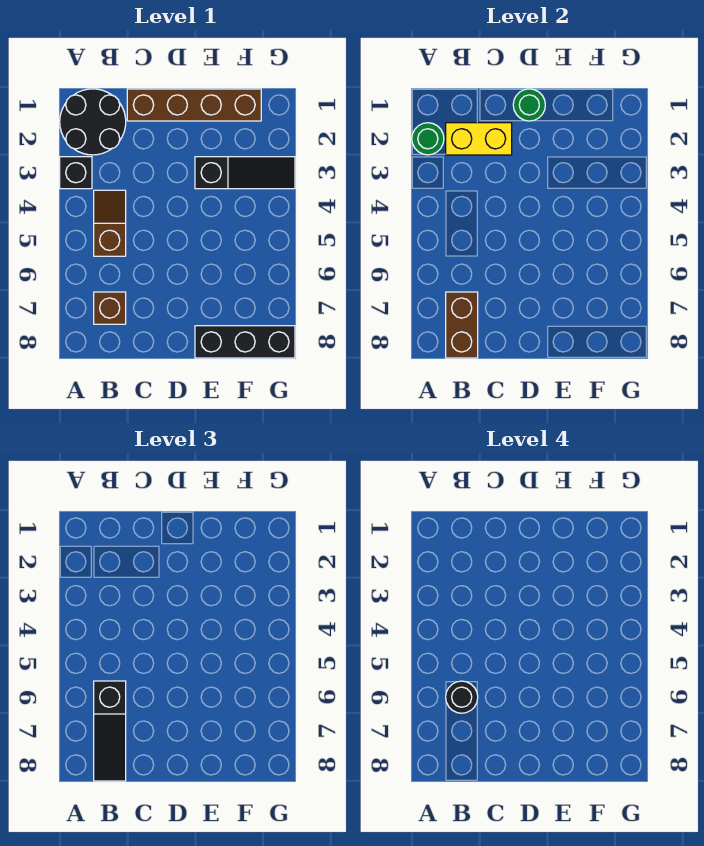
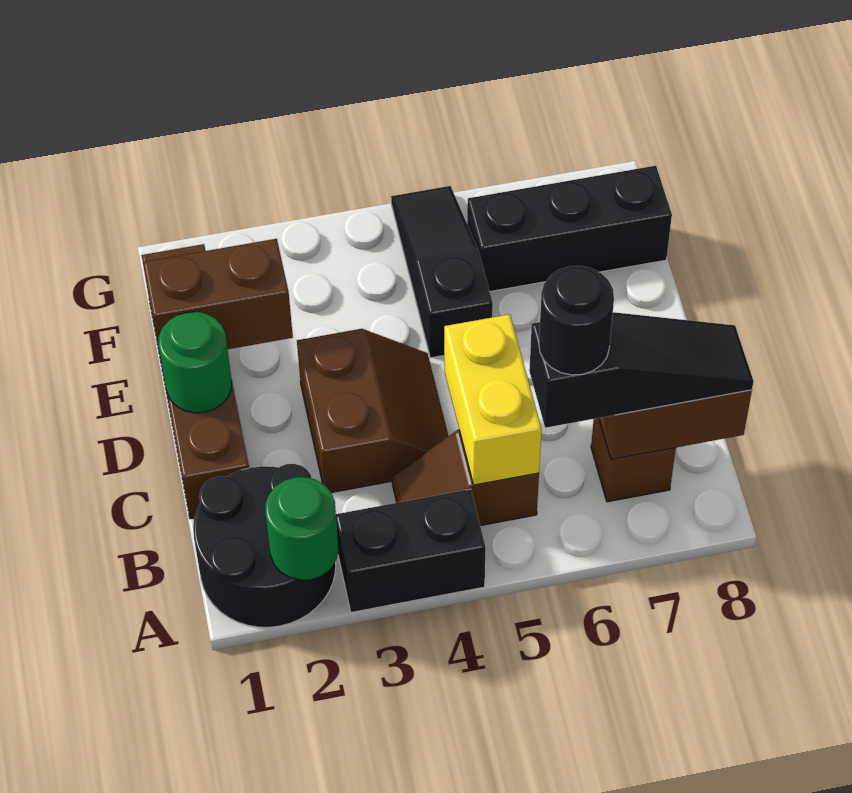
black brick A3 level 1 -> black brick A3:A4 level 1
yellow brick B2:C2 level 2 -> yellow brick B5:C5 level 2
none -> brown slope C3:D4 level 1 top 3
none -> brown brick E1:E2 level 2
black slope E3:G3 level 1 top E -> black slope E5:G5 level 1 top E
black brick E8:G8 level 1 -> black brick F6:F8 level 1

